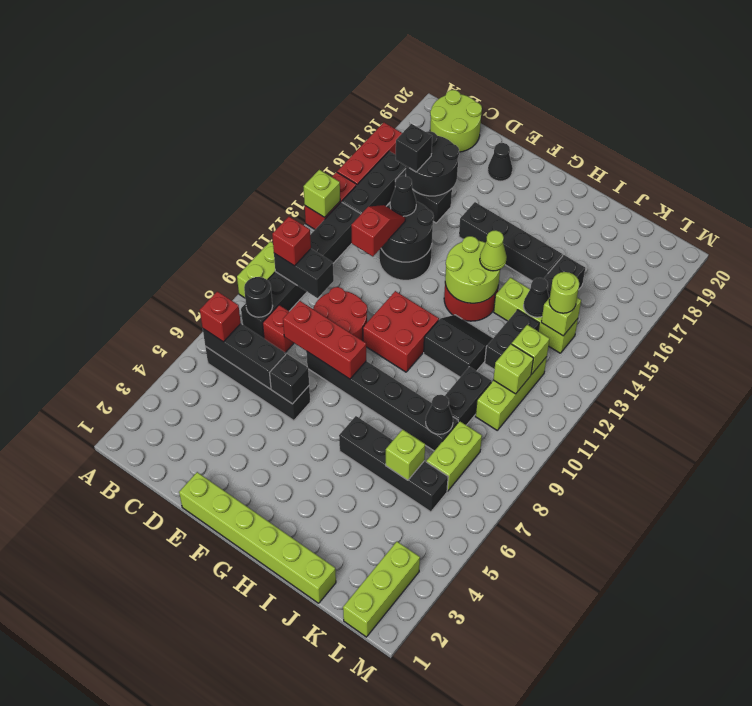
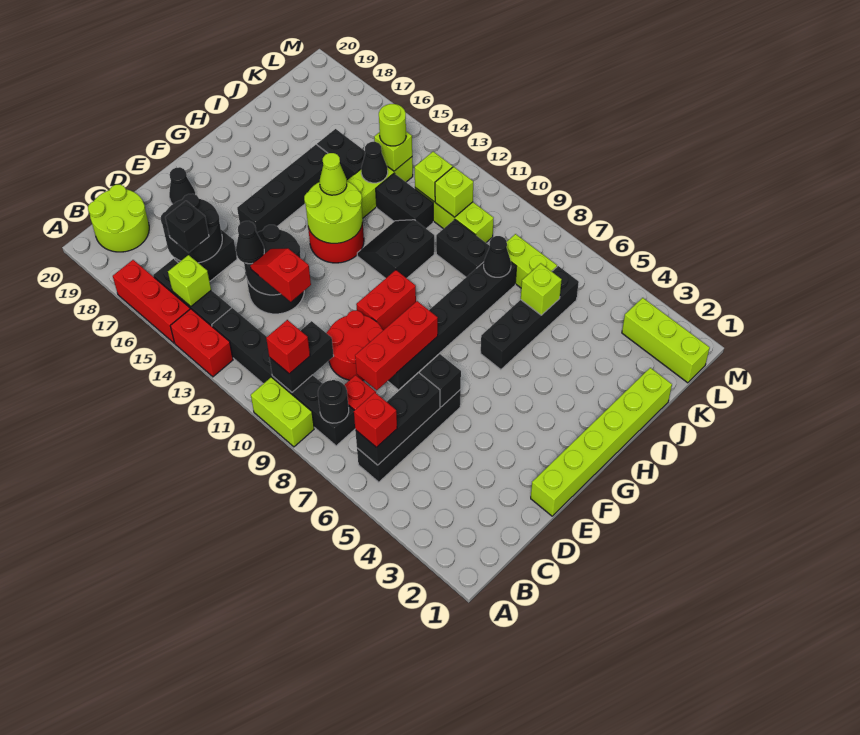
lime brick A13 level 2 -> lime brick B15 level 2
red brick F10:G11 level 1 -> red brick F10:G10 level 1

